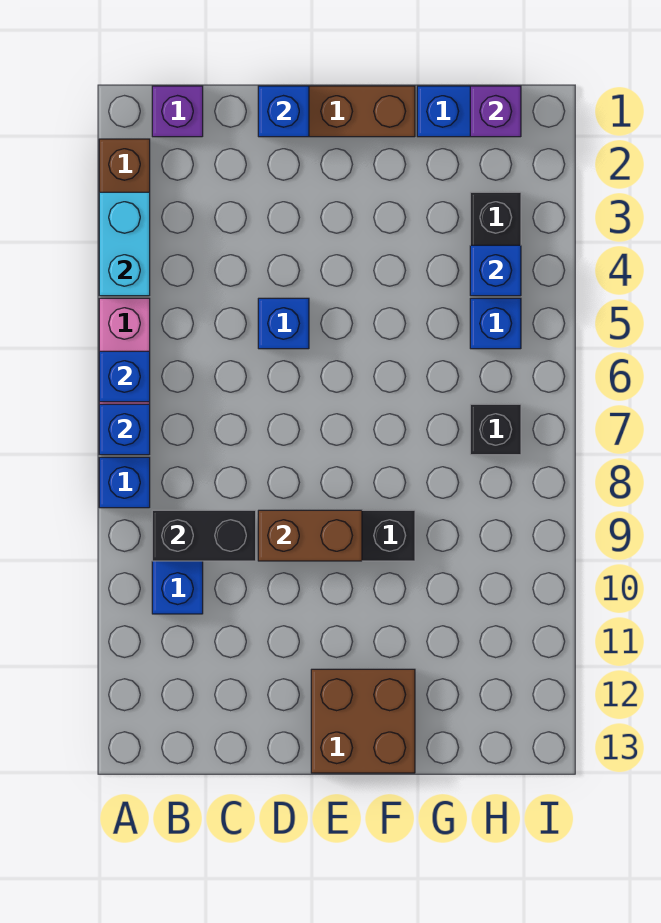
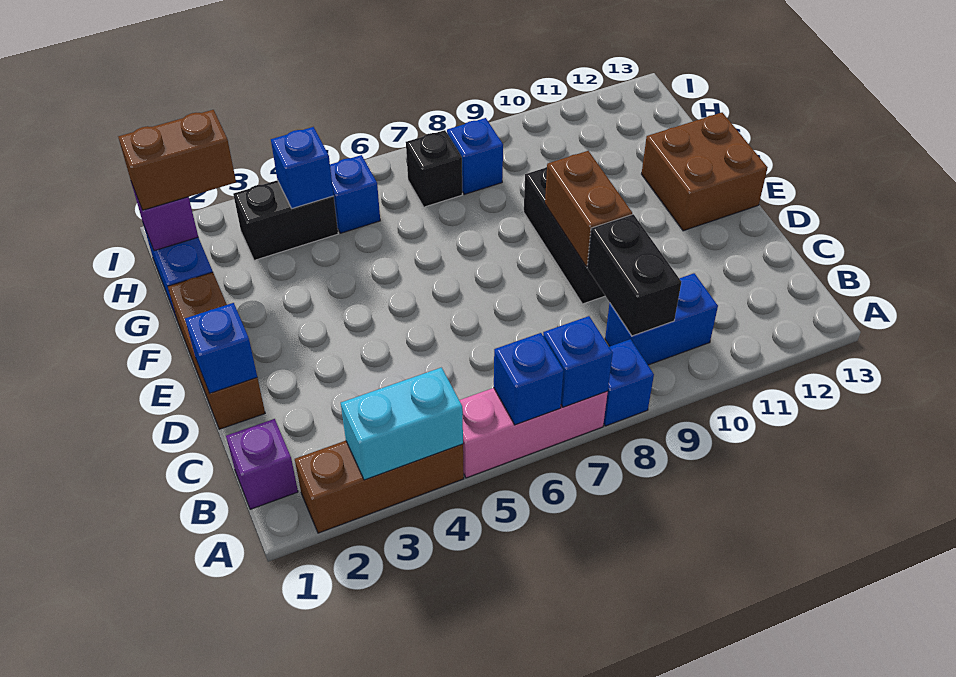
blue brick D5 level 1 -> blue brick H8 level 1
none -> brown brick H1:H2 level 3

